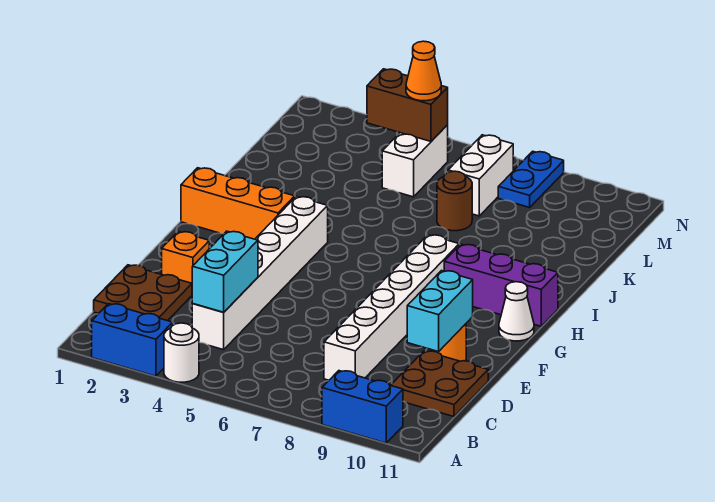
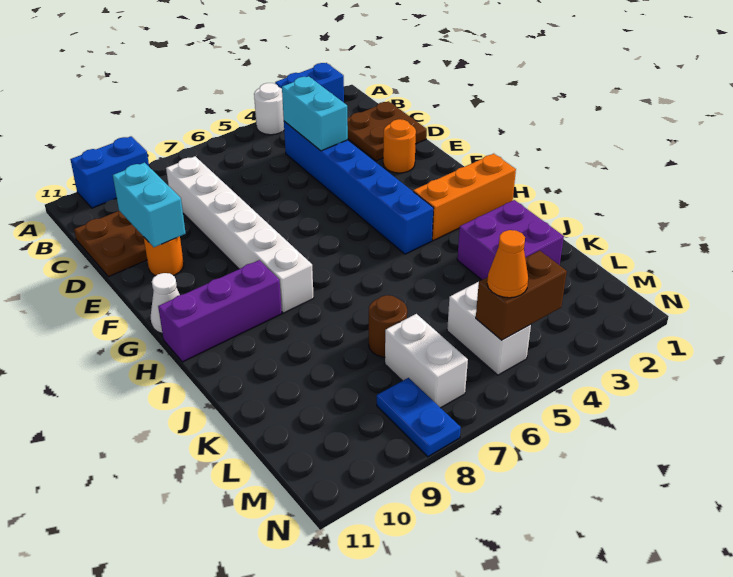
white brick C4:H4 level 1 -> blue brick C4:H4 level 1
orange brick E2 level 1 -> orange round brick E2 level 1
none -> purple brick J2:K3 level 1

